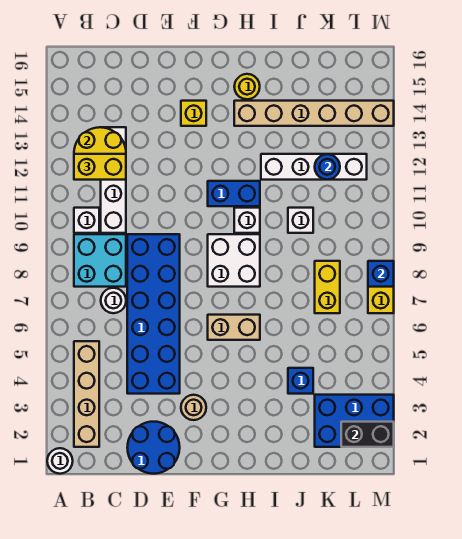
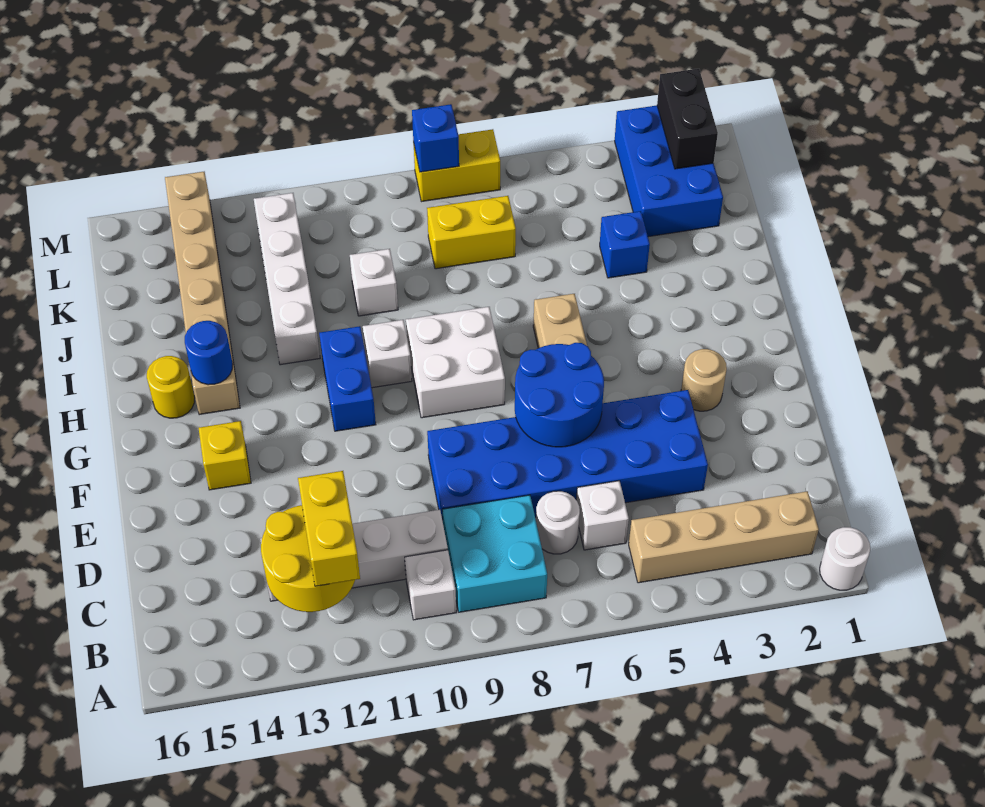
none -> white brick C6 level 1
blue round brick D1:E2 level 1 -> blue round brick E6:F7 level 2
blue round brick K12 level 2 -> blue round brick H14 level 2

